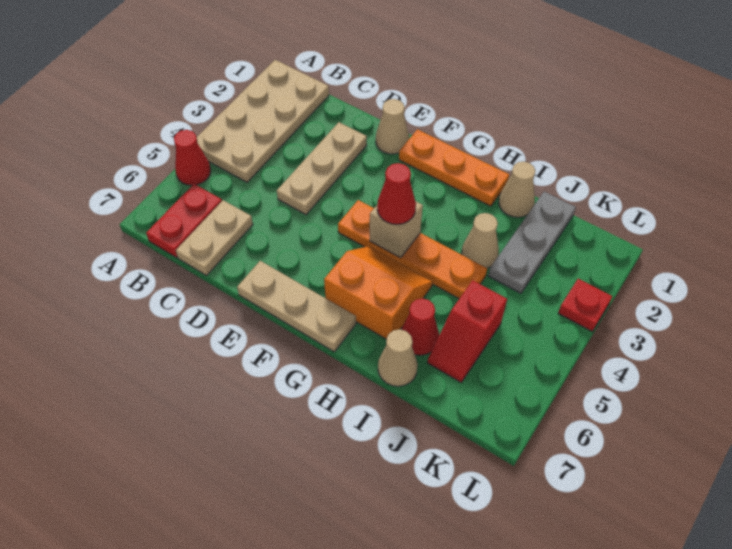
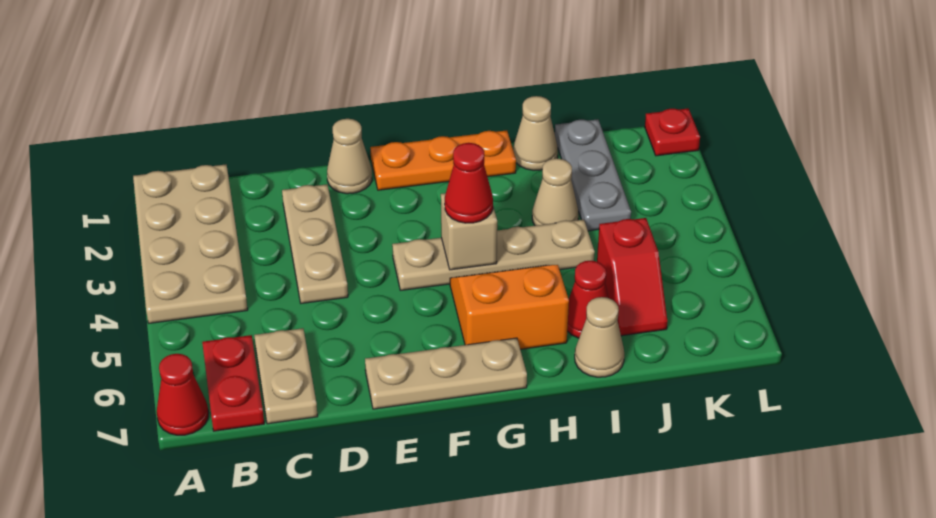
red cone A5 level 1 -> red cone A7 level 1
orange plate F4:I4 level 1 -> tan plate F4:I4 level 1
red plate L3 level 1 -> red plate L1 level 1

